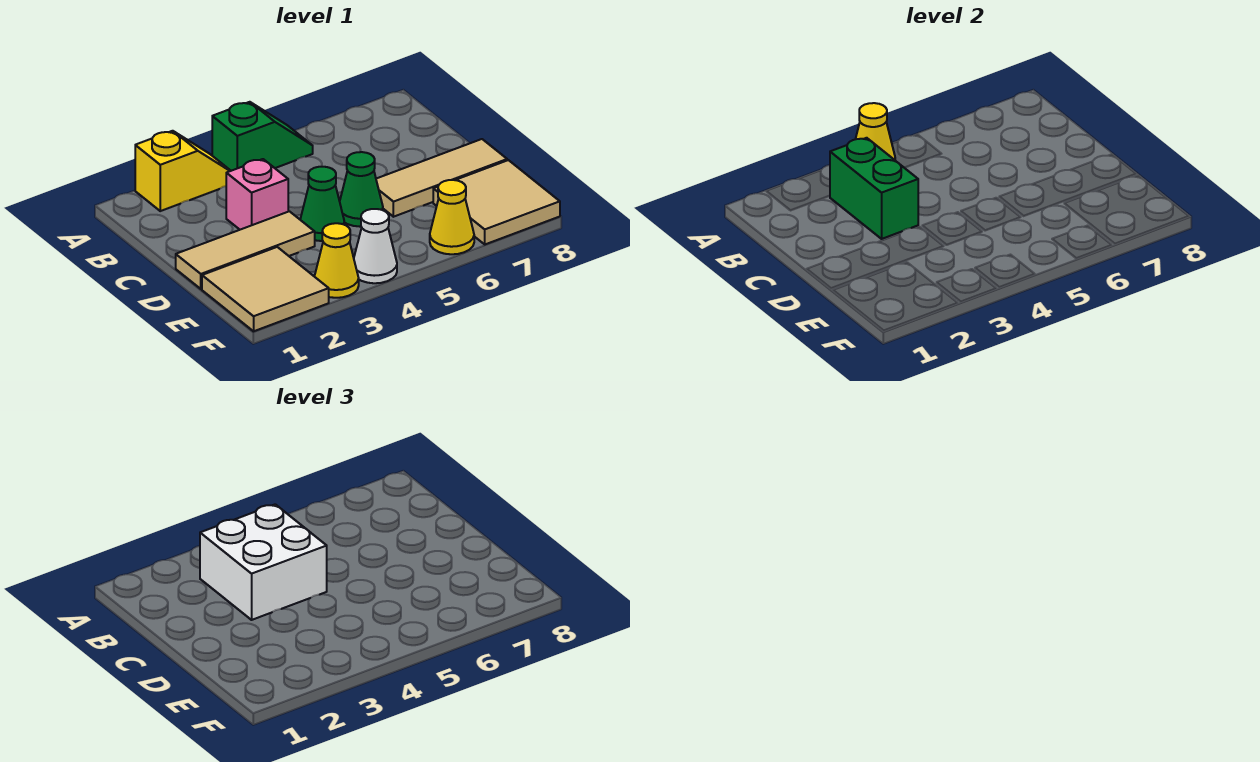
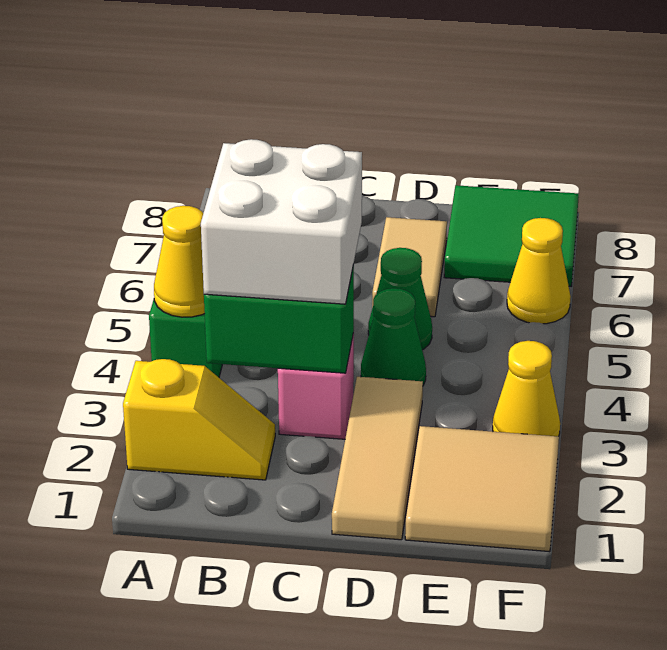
yellow slope A2:A3 level 1 top 2 -> yellow slope A2:B2 level 1 top A
tan tile D6:D8 level 1 -> tan tile D6:D7 level 1
tan tile E7:F8 level 1 -> green tile E7:F8 level 1
white cone F4 level 1 -> none

